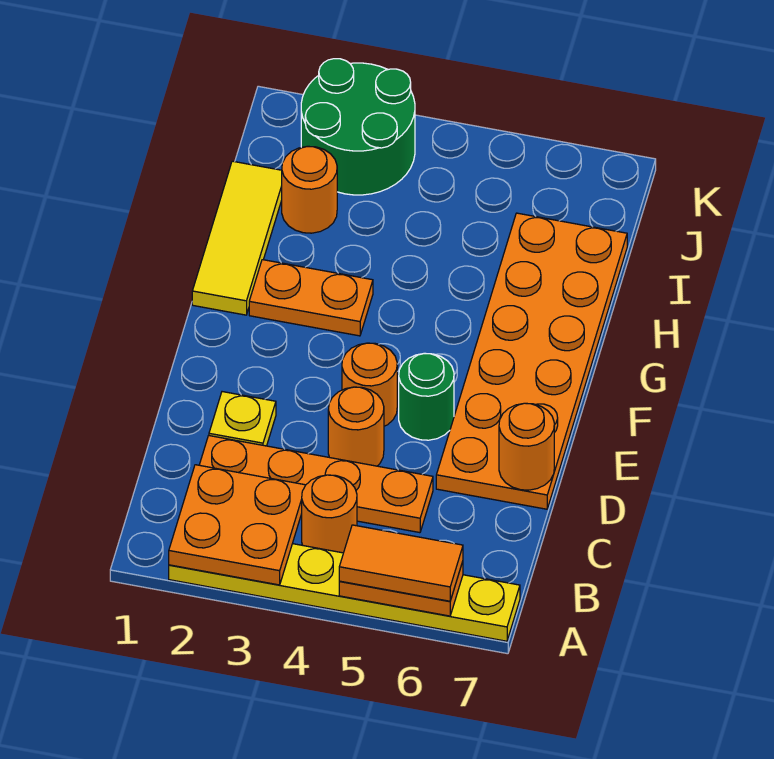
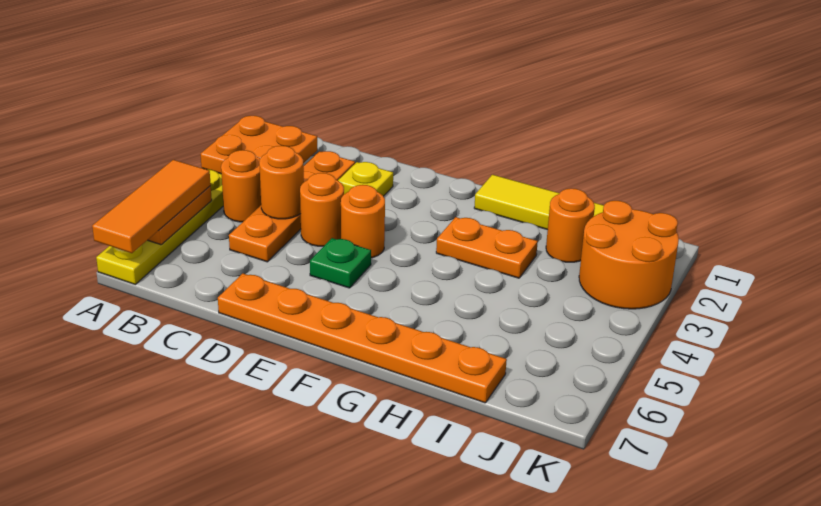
orange tile A5:A6 level 3 -> orange tile A5:A7 level 3
orange plate D6:I7 level 1 -> orange plate D7:I7 level 1
orange round brick D7 level 2 -> orange round brick C4 level 2
green round brick E5 level 1 -> green plate E5 level 1
orange plate G2:G3 level 1 -> orange plate G3:H3 level 1
green round brick J2:K3 level 1 -> orange round brick J2:K3 level 1

